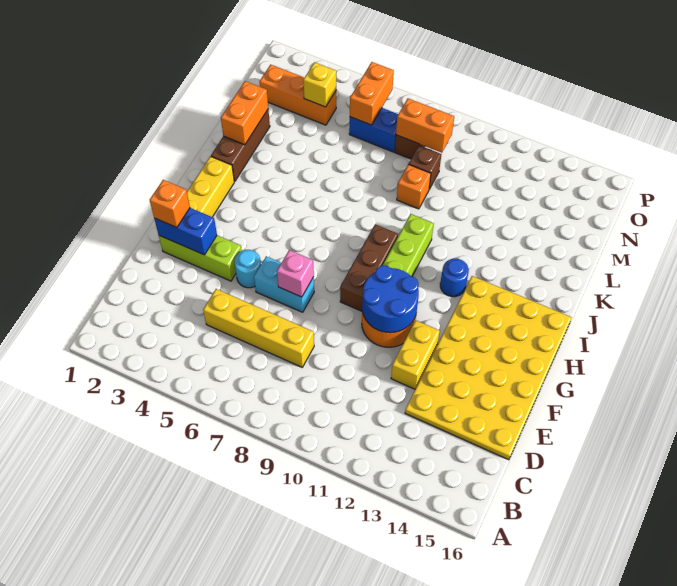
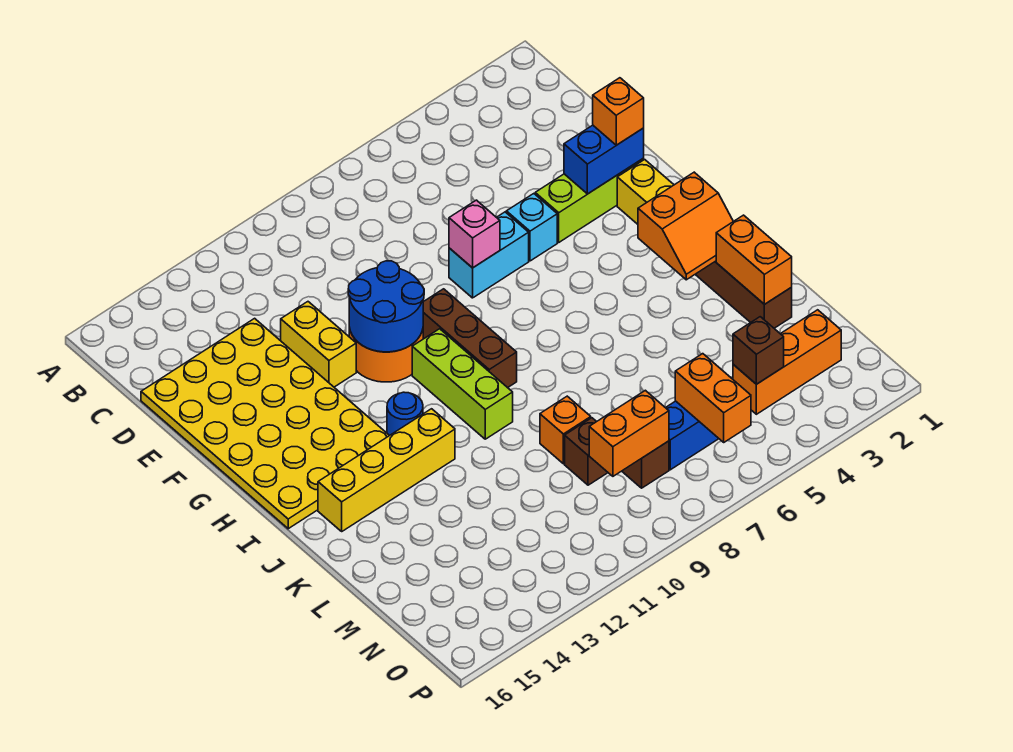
yellow brick D5:D8 level 1 -> yellow brick J12:J15 level 1
cyan round brick F5 level 1 -> cyan brick F5 level 1
none -> orange slope I2:J3 level 2 top I
yellow brick N4 level 2 -> brown brick N4 level 2

